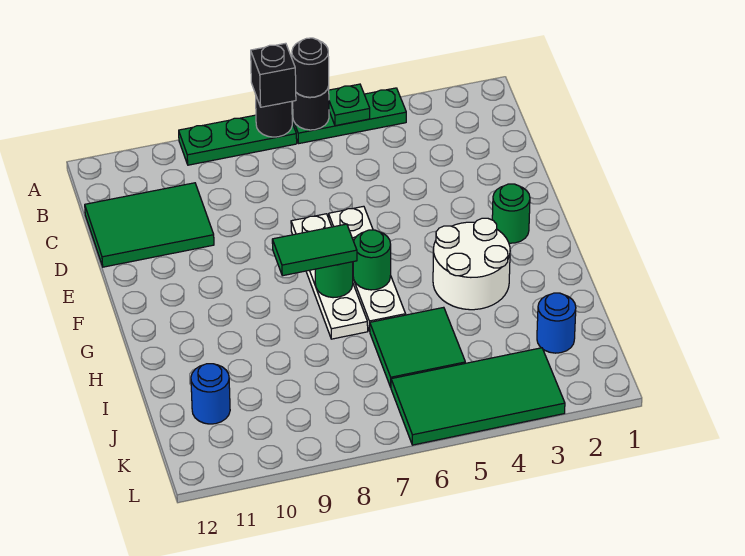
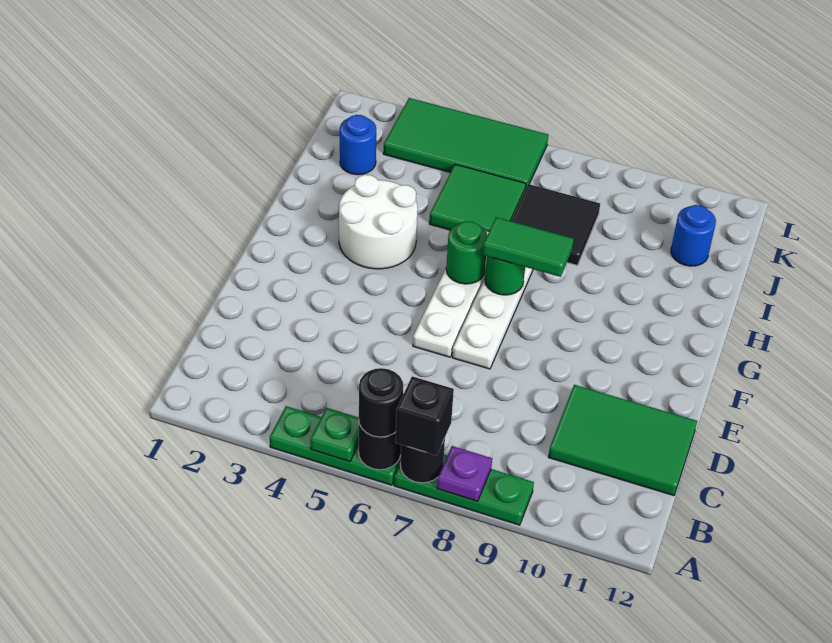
none -> purple plate A8 level 2
green round brick F2 level 1 -> none
none -> black tile I7:J8 level 1

